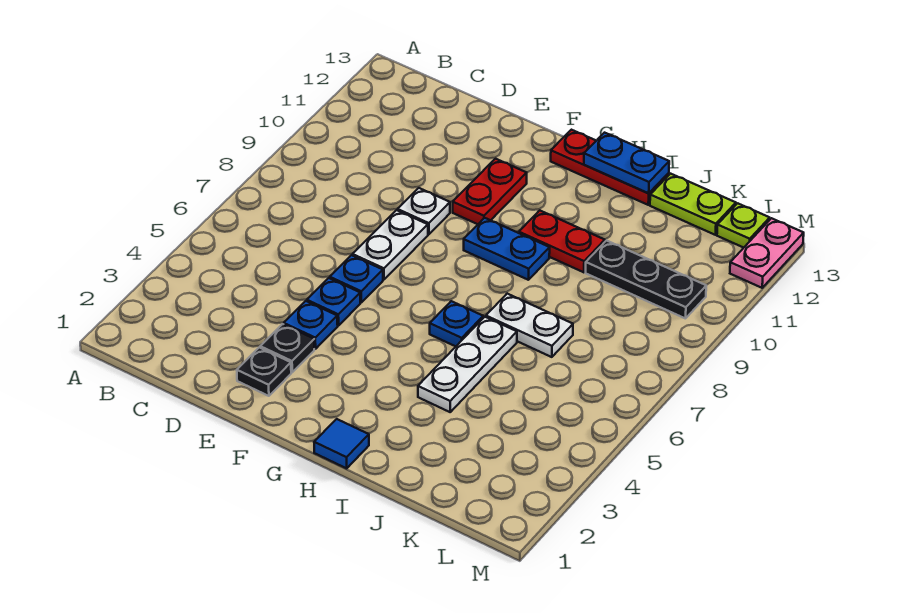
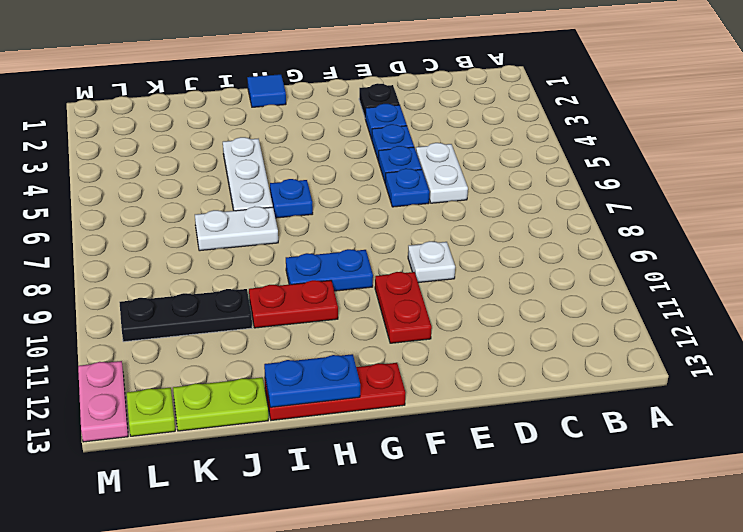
black plate E3 level 1 -> blue plate E3 level 1
white plate E7:E8 level 1 -> white plate D5:D6 level 1

